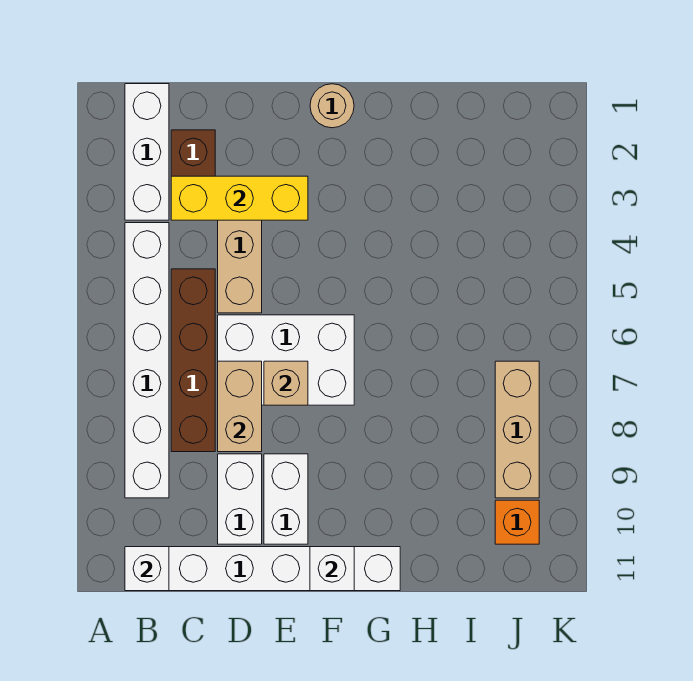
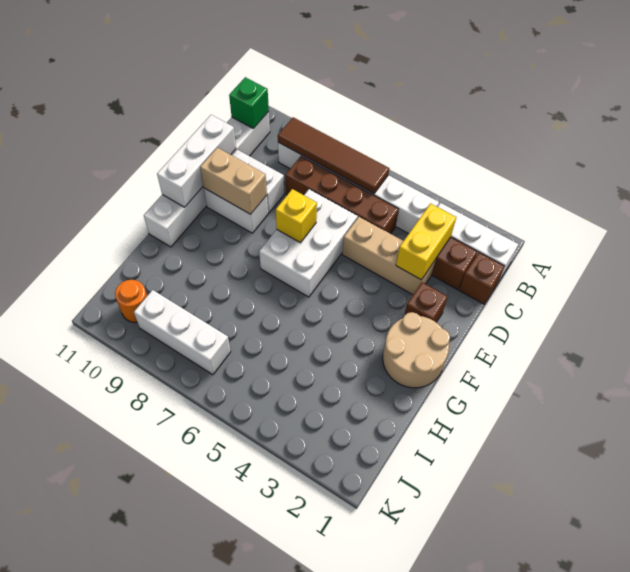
none -> brown tile B6:B9 level 2
white brick B11 level 2 -> green brick B11 level 2
none -> brown brick C1 level 1
yellow brick C3:E3 level 2 -> yellow brick C3:D3 level 2
tan brick D7:D8 level 2 -> tan brick E9:E10 level 2
none -> brown brick E2 level 1
tan brick E7 level 2 -> yellow brick E7 level 2
tan round brick F1 level 1 -> tan round brick F1:G2 level 1
white brick F11 level 2 -> white brick D11:F11 level 2
tan brick J7:J9 level 1 -> white brick J7:J9 level 1
orange brick J10 level 1 -> orange round brick J10 level 1

